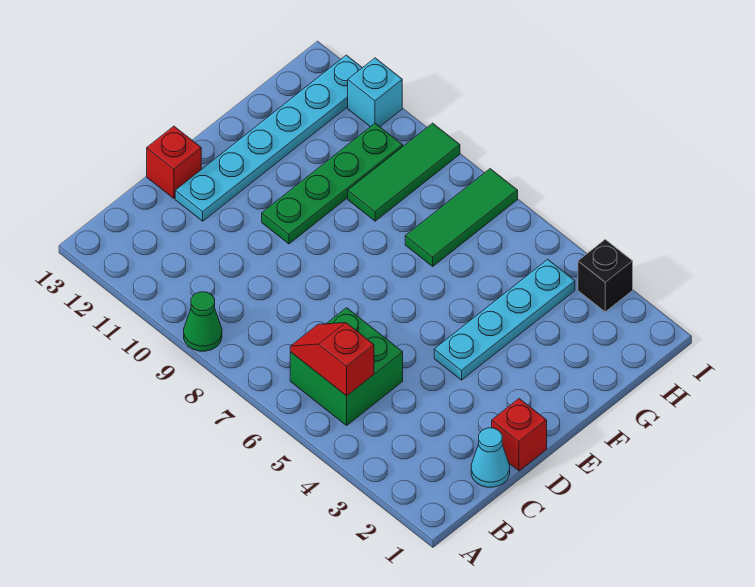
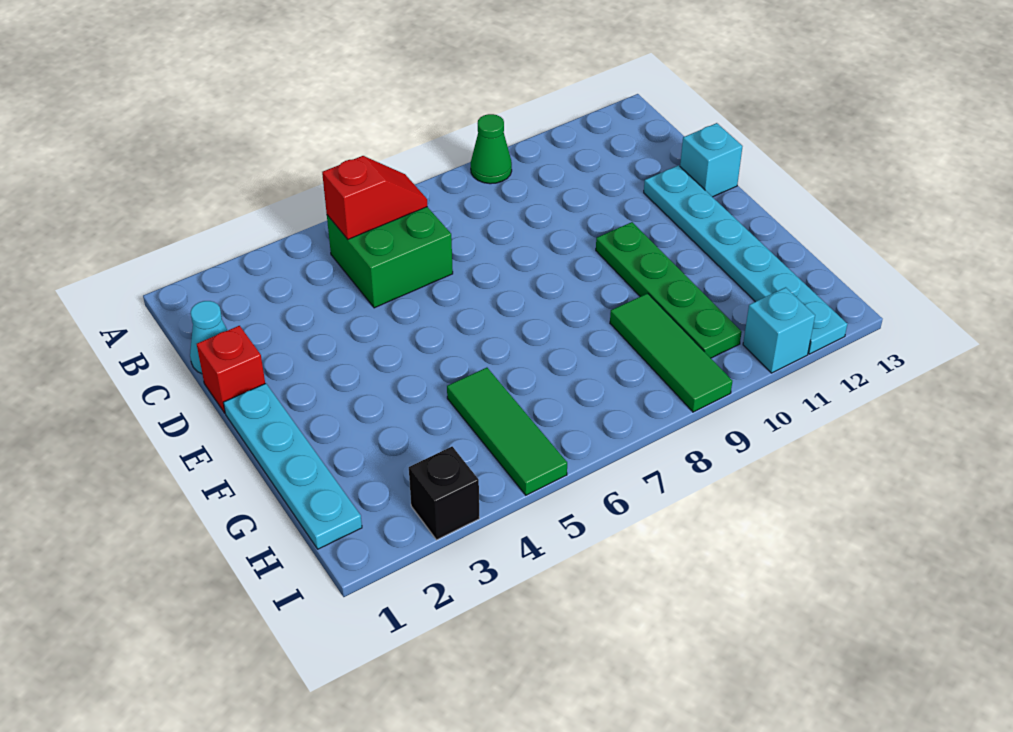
red brick D13 level 1 -> cyan brick D13 level 1
cyan plate E4:H4 level 1 -> cyan plate E1:H1 level 1
green tile G7:I7 level 1 -> green tile G5:I5 level 1

